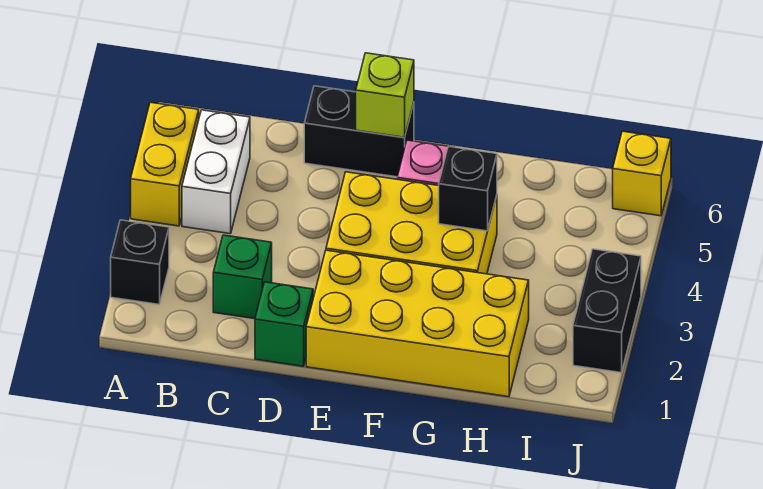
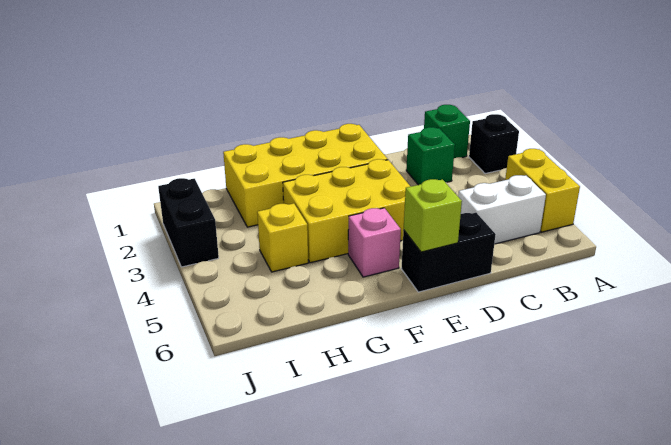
white brick B4:B5 level 1 -> white brick B5:C5 level 1
green brick D1 level 1 -> green brick B1 level 1
black brick G4 level 2 -> none
yellow brick J6 level 1 -> yellow brick H4 level 1

